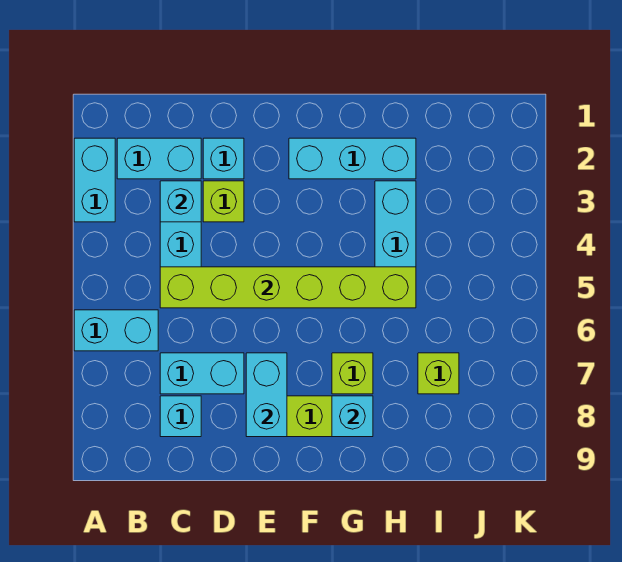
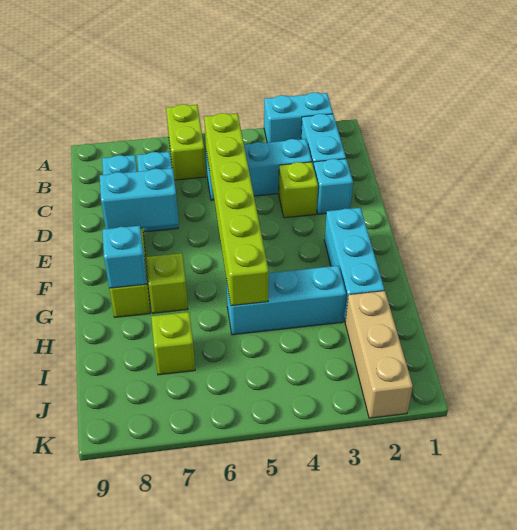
cyan brick A6:B6 level 1 -> lime brick A6:B6 level 1
cyan brick C3 level 2 -> none
none -> tan brick I2:K2 level 1

